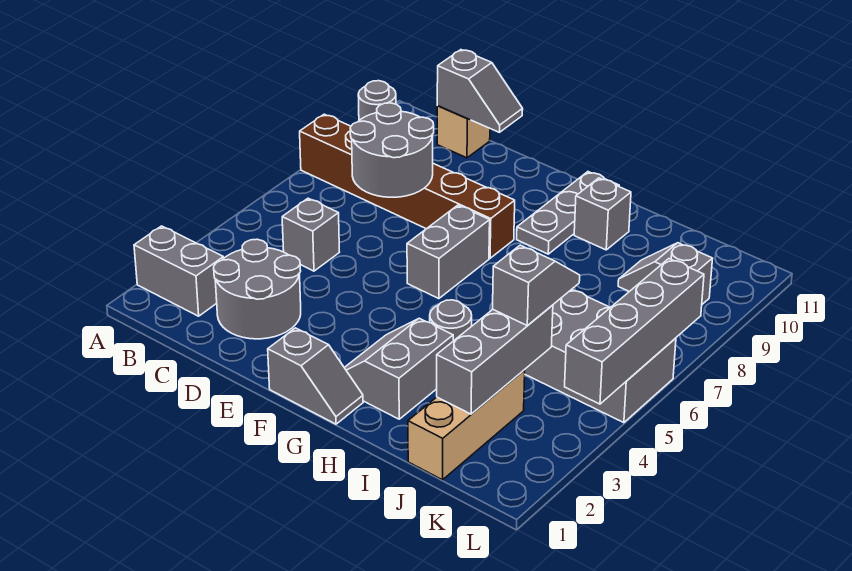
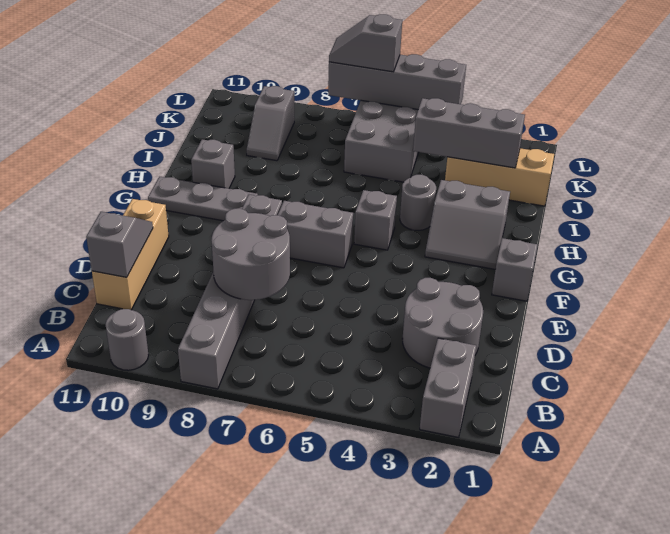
brown brick A8:F8 level 1 -> grey brick A8:F8 level 1
grey brick C5 level 1 -> grey brick G5 level 1
tan brick C11 level 1 -> tan brick C11:E11 level 1
grey slope J4:J5 level 3 top 4 -> grey slope L6:L7 level 3 top 6

